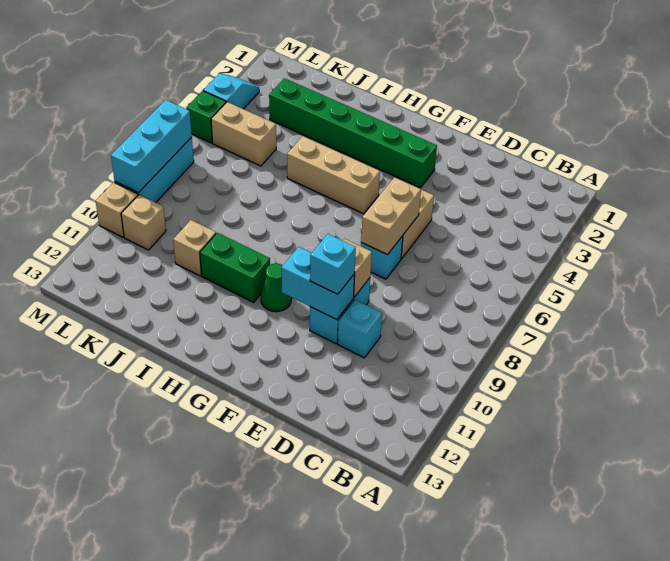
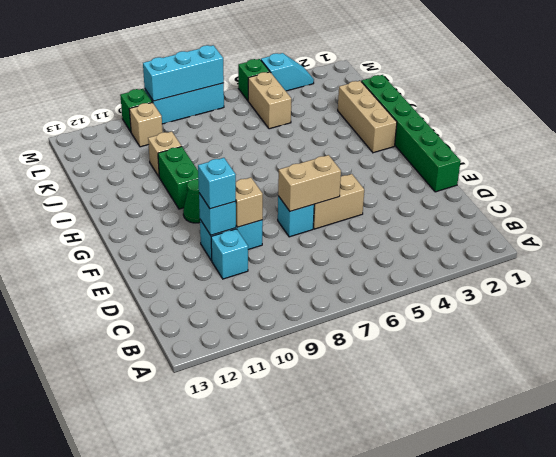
cyan brick E10:F10 level 2 -> cyan brick E10 level 2
green brick F3:K3 level 1 -> green brick E1:J1 level 1
tan brick G5:I5 level 1 -> tan brick H2:J2 level 1
tan brick M10 level 1 -> green brick M10 level 1

